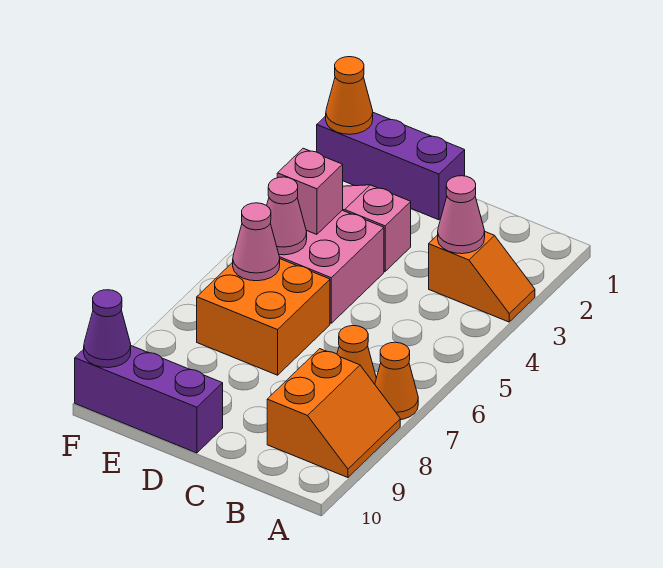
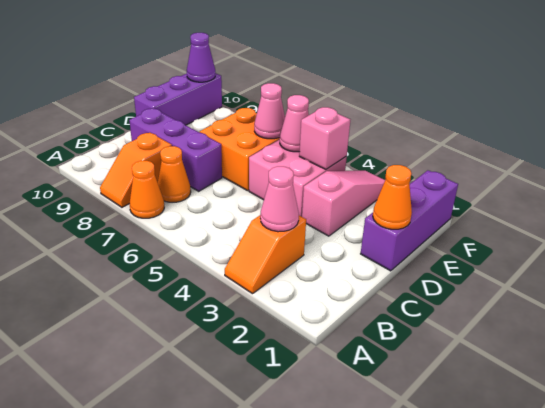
orange slope A8:B9 level 1 top B -> orange slope A8:B8 level 1 top B
none -> purple brick C7:C9 level 1
orange cone F1 level 2 -> orange cone D1 level 2

